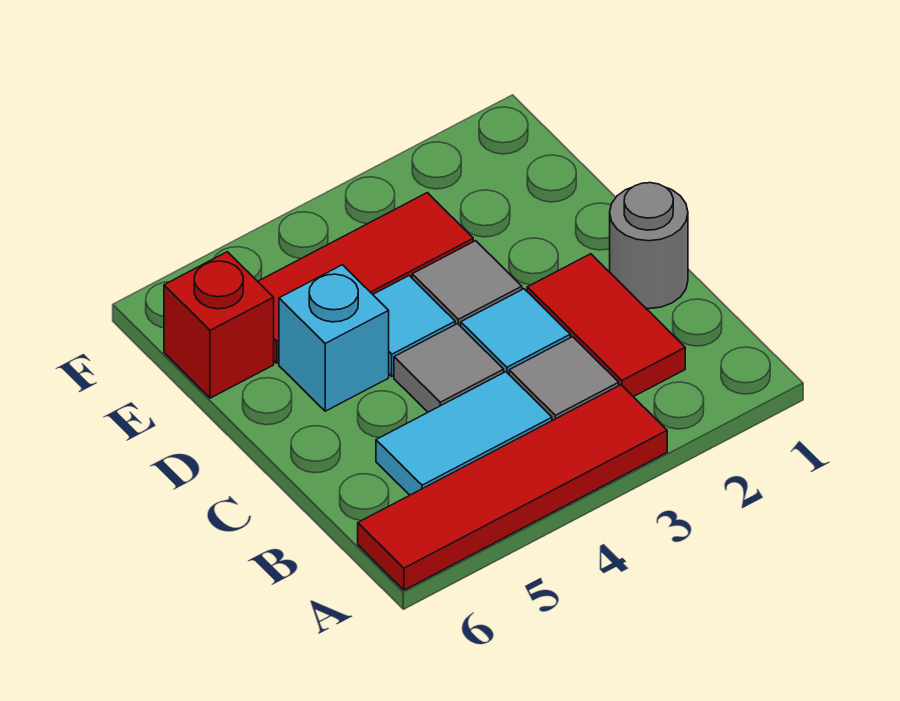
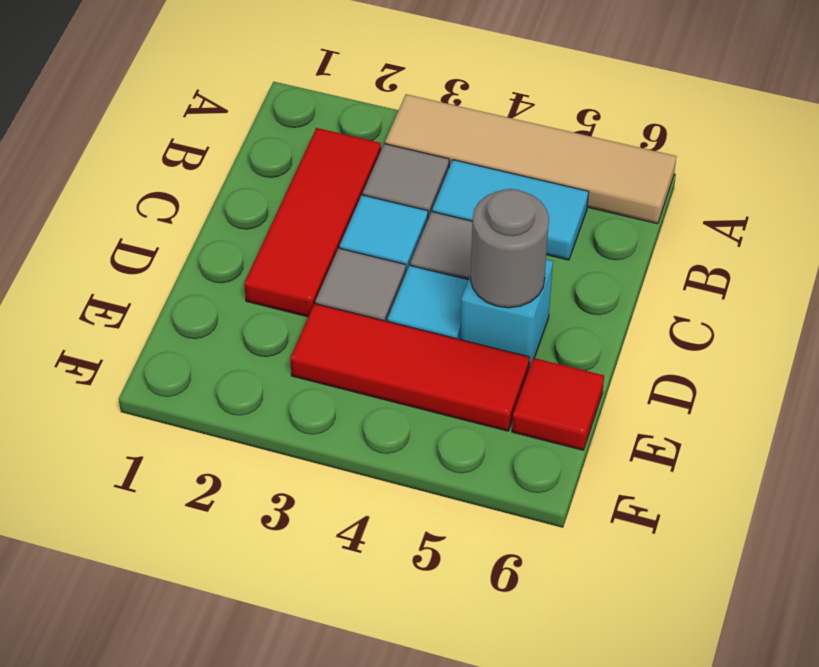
red tile A3:A6 level 1 -> tan tile A3:A6 level 1
red tile B2:C2 level 1 -> red tile B2:D2 level 1
grey round brick C1 level 1 -> grey round brick D5 level 2
red brick E6 level 1 -> red tile E6 level 1

